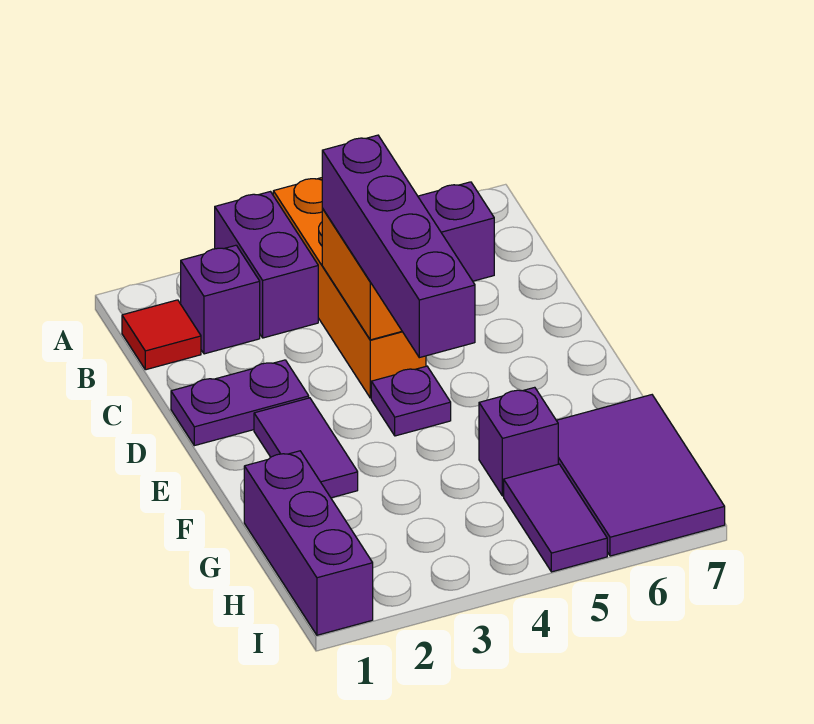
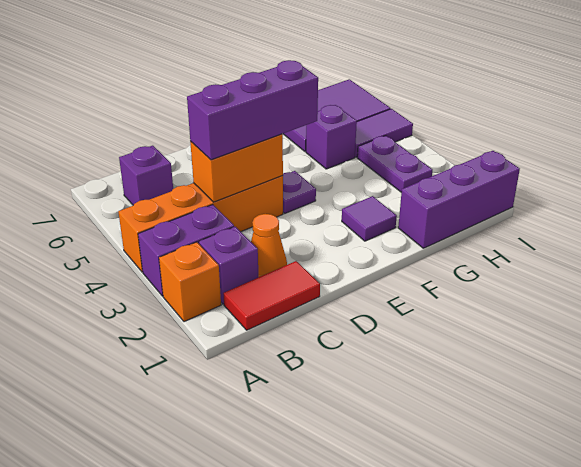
none -> orange brick A2 level 1
red tile B1 level 1 -> red tile B1:C1 level 1
none -> orange cone C2 level 1
purple brick C4:F4 level 3 -> purple brick C4:E4 level 3
purple plate D1:D2 level 1 -> purple plate H3:H4 level 1
purple tile E2:F2 level 1 -> purple tile F2 level 1

